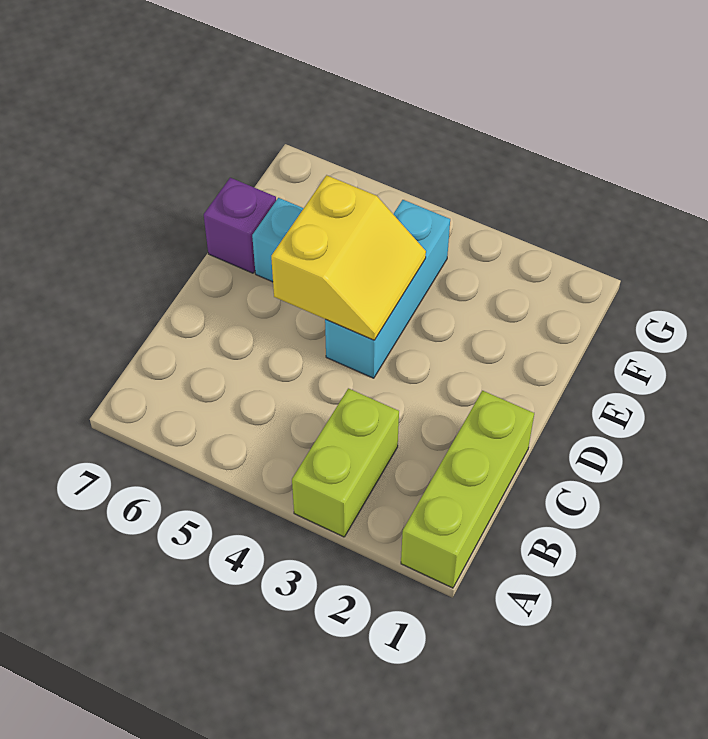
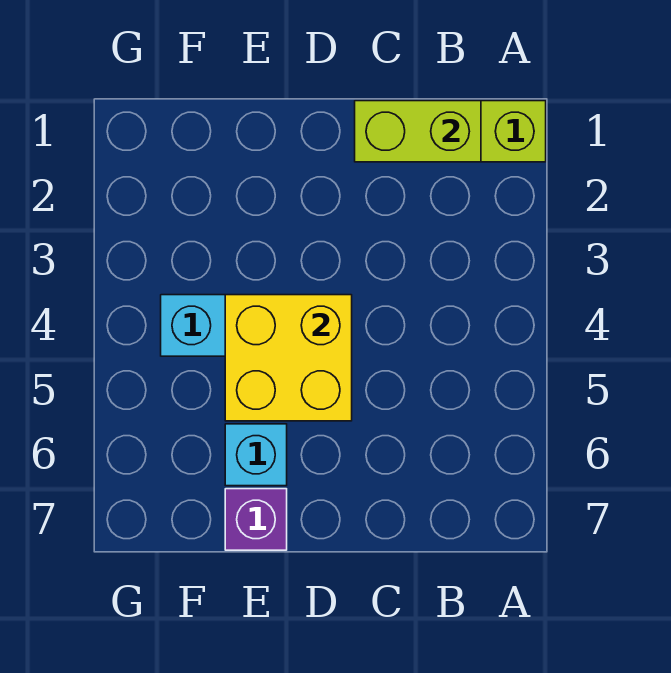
lime brick A3:B3 level 1 -> lime brick B1:C1 level 2
yellow slope D4:E5 level 2 top 5 -> yellow brick D4:E5 level 2

